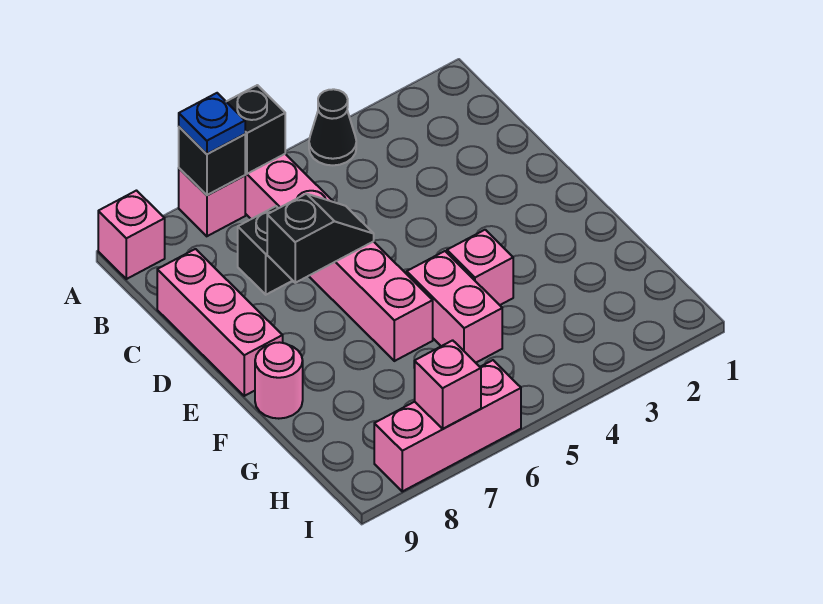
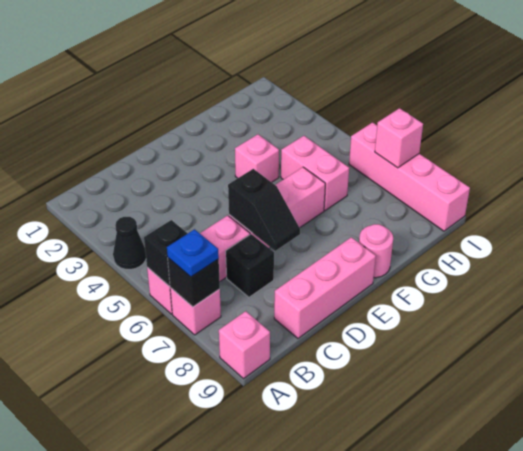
black slope D6:D7 level 2 top 7 -> black slope D6:D7 level 2 top 6
pink brick F5:G5 level 1 -> pink brick G5:G6 level 1
pink brick I6:I8 level 1 -> pink brick I6:I9 level 1

